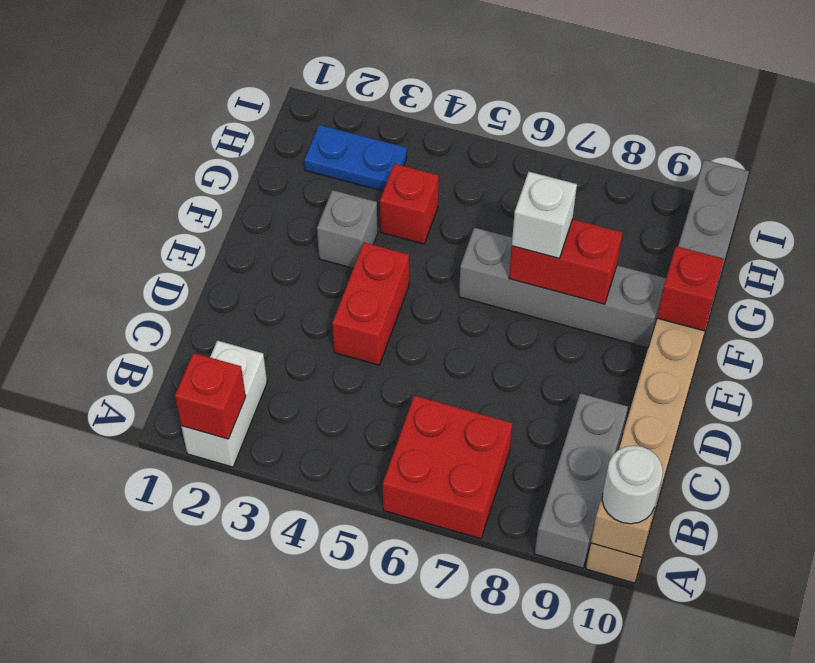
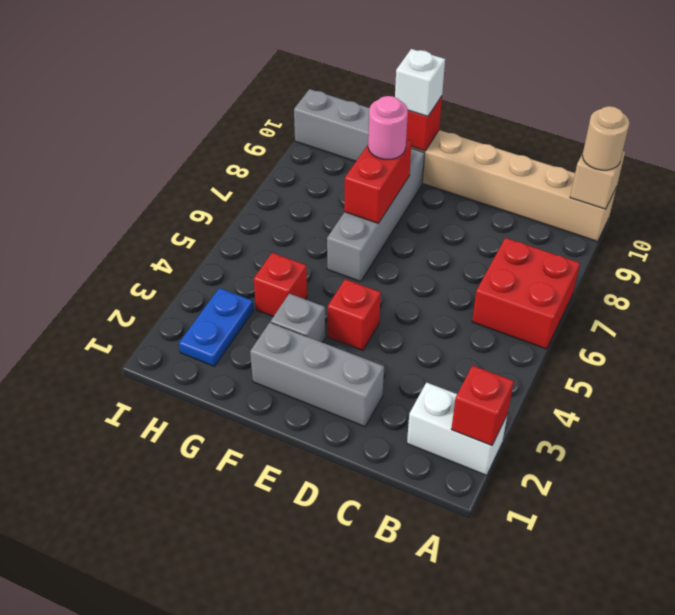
grey brick A9:C9 level 1 -> grey brick D2:F2 level 1
white round brick A10 level 3 -> tan round brick A10 level 3
red brick D4:E4 level 1 -> red brick E4 level 1
white brick F7 level 3 -> white brick F10 level 3
none -> pink round brick F8 level 3

